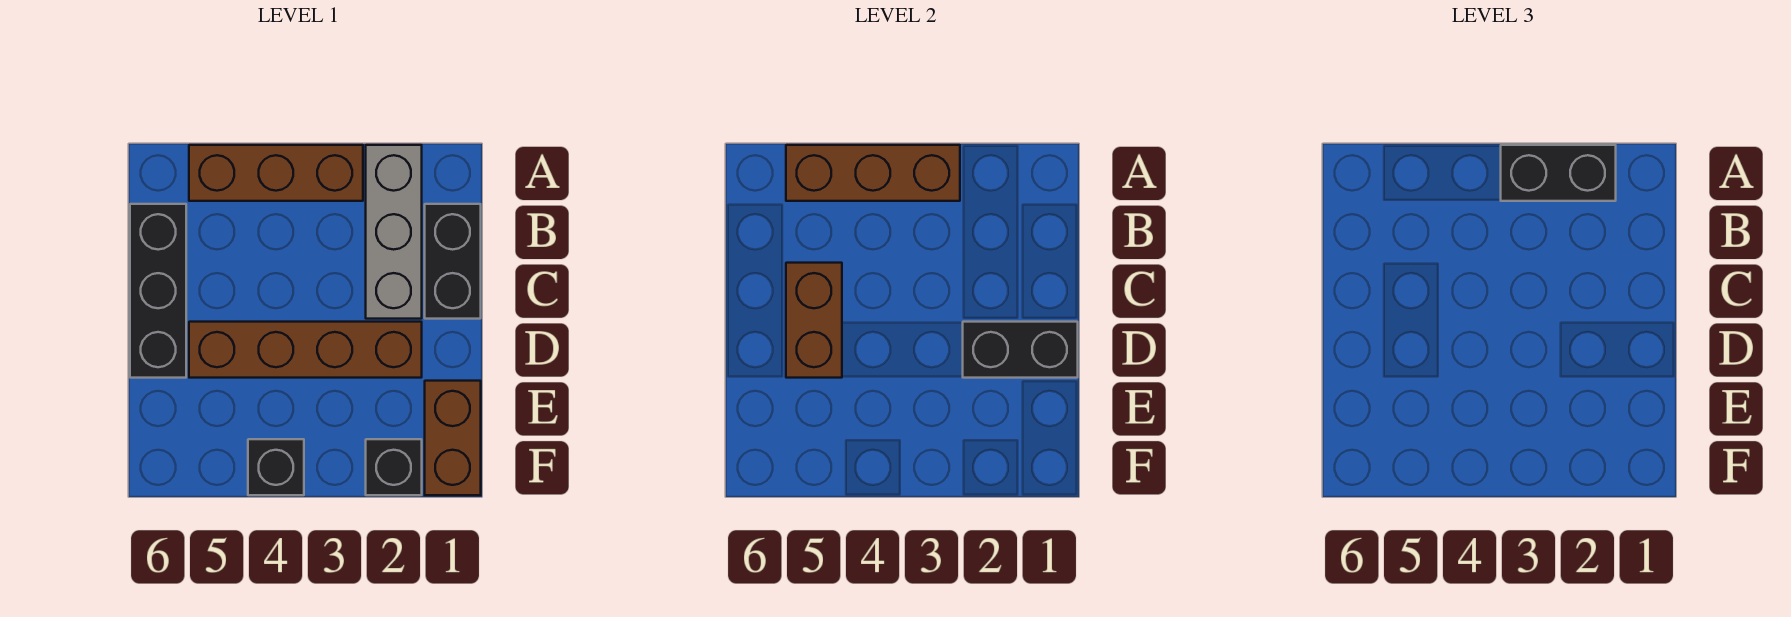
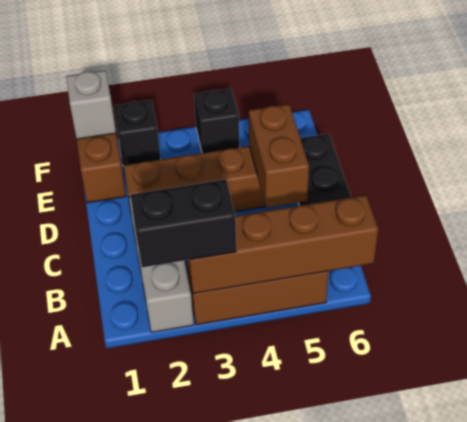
brown brick A3:A5 level 2 -> brown brick A3:A6 level 2
black brick B1:C1 level 1 -> none
black brick D1:D2 level 2 -> none
none -> grey brick F1 level 2

